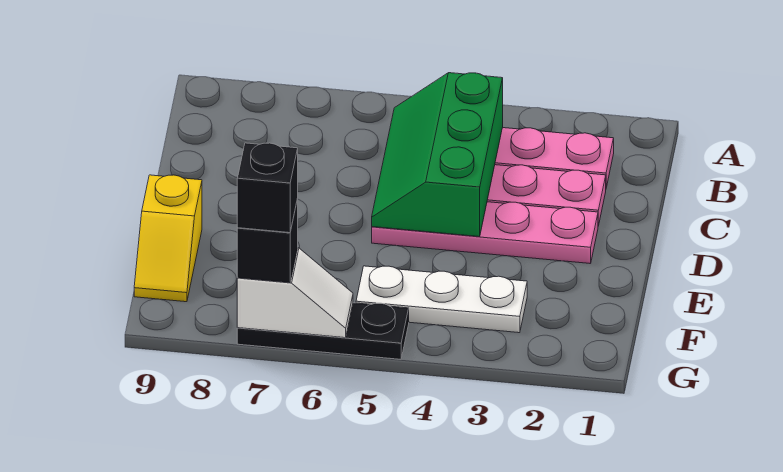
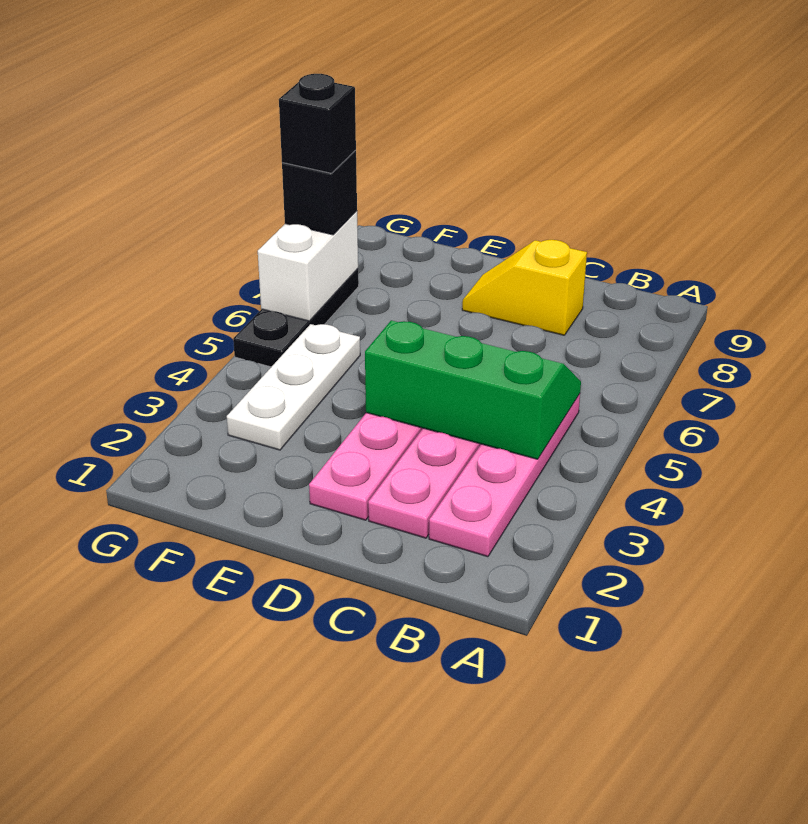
yellow slope E9:F9 level 1 top E -> yellow slope C8:D8 level 1 top C
white slope G6:G7 level 2 top 7 -> white brick G6:G7 level 2

